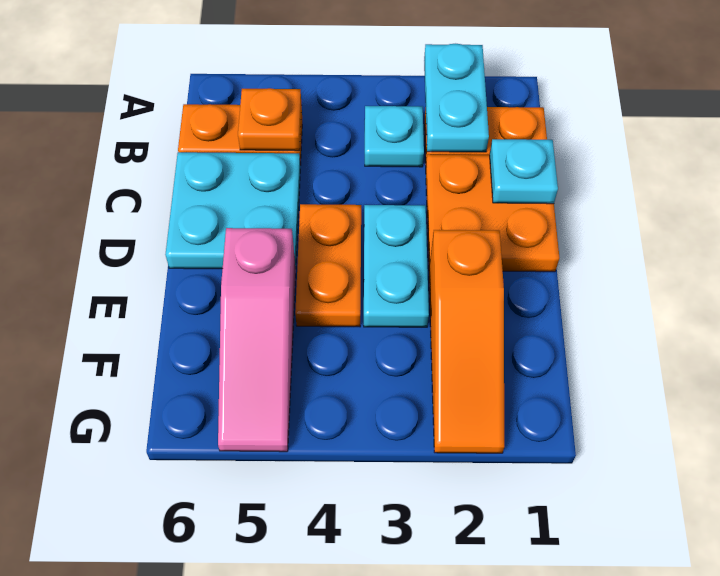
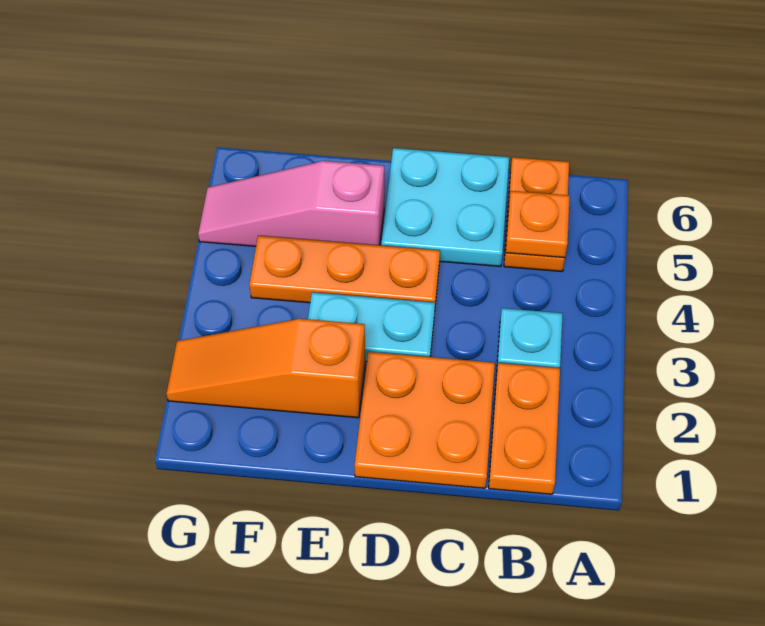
cyan plate A2:B2 level 2 -> none
cyan plate C1 level 2 -> none
orange plate D4:E4 level 1 -> orange plate D4:F4 level 1

